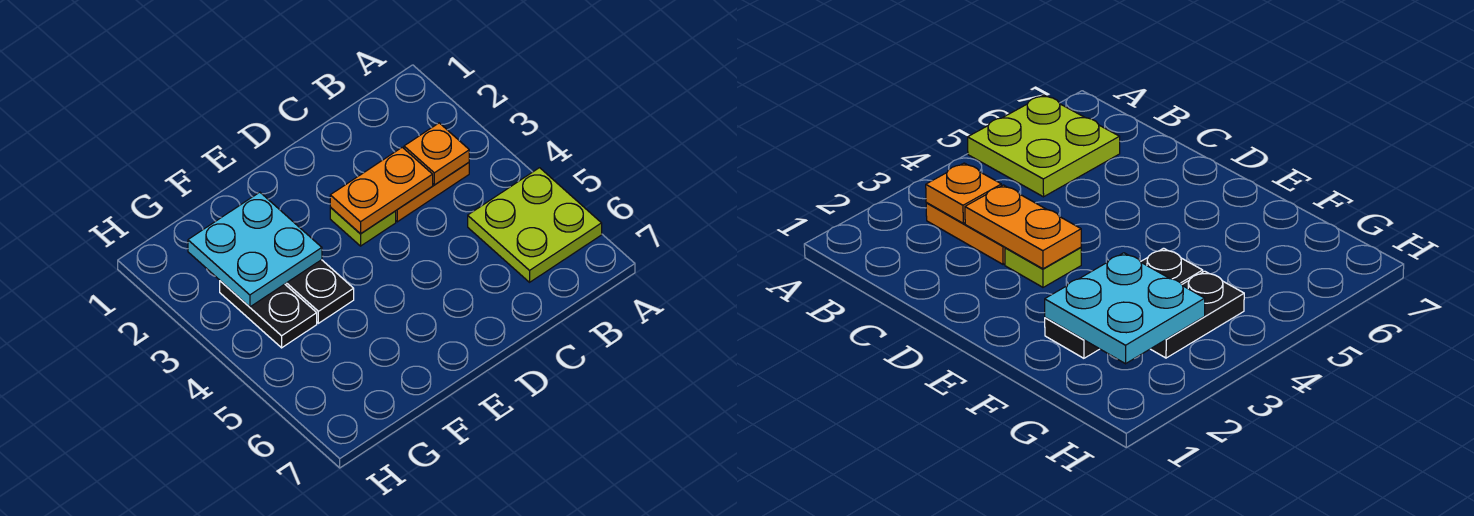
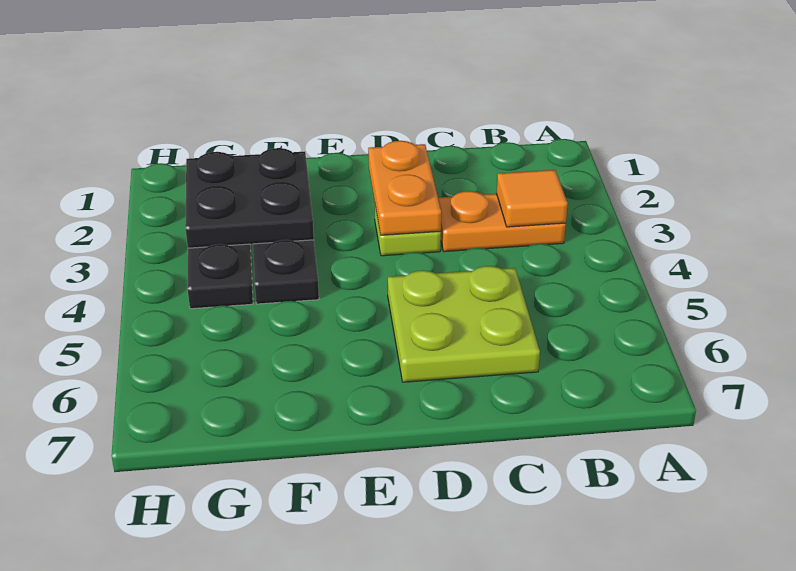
lime plate A5:B6 level 1 -> lime plate C5:D6 level 1
orange plate B3 level 2 -> orange tile B3 level 2
orange plate C3:D3 level 2 -> orange plate D2:D3 level 2
cyan plate F2:G3 level 2 -> black plate F2:G3 level 2

